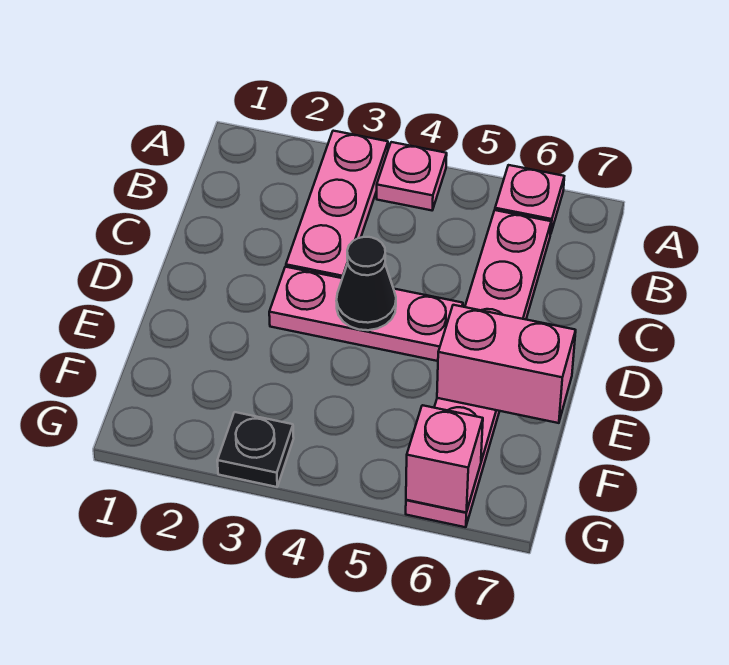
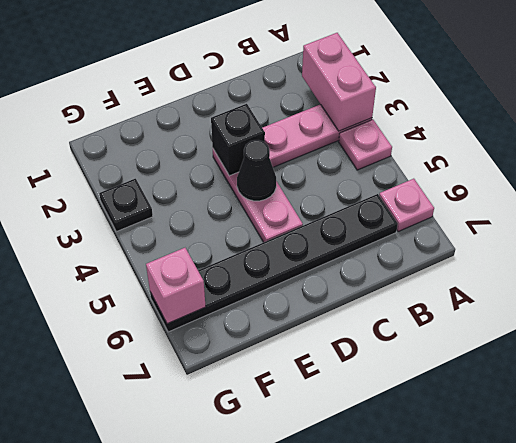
pink plate B6:G6 level 1 -> black plate B6:G6 level 1
none -> black brick D3 level 2
pink brick E6:E7 level 2 -> pink brick A2:A3 level 2

